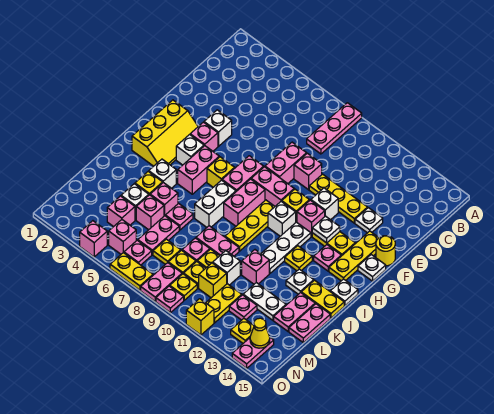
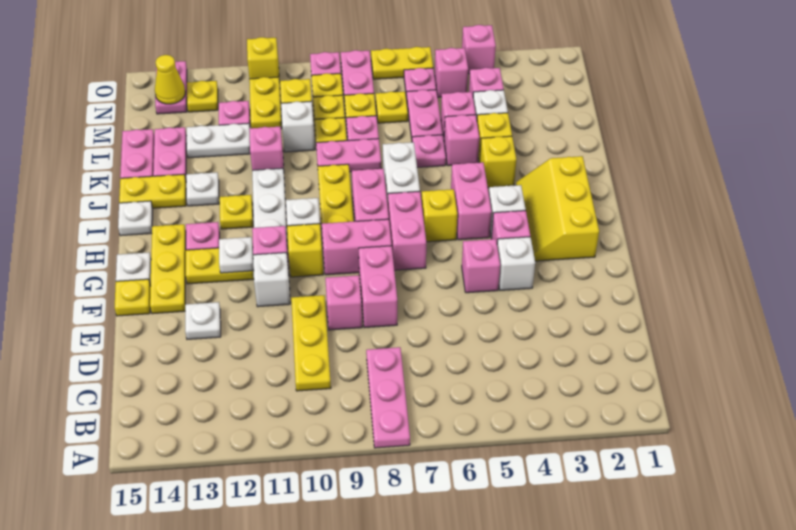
yellow plate E10:E12 level 1 -> yellow plate C10:E10 level 1
none -> pink brick F5 level 1
yellow round brick F15 level 1 -> yellow plate F15 level 1
white brick J4 level 1 -> yellow brick J4 level 1

